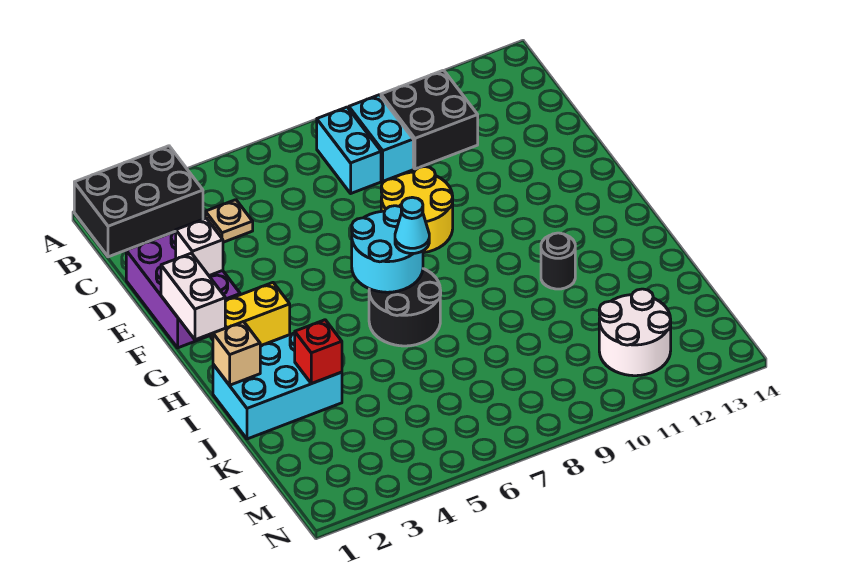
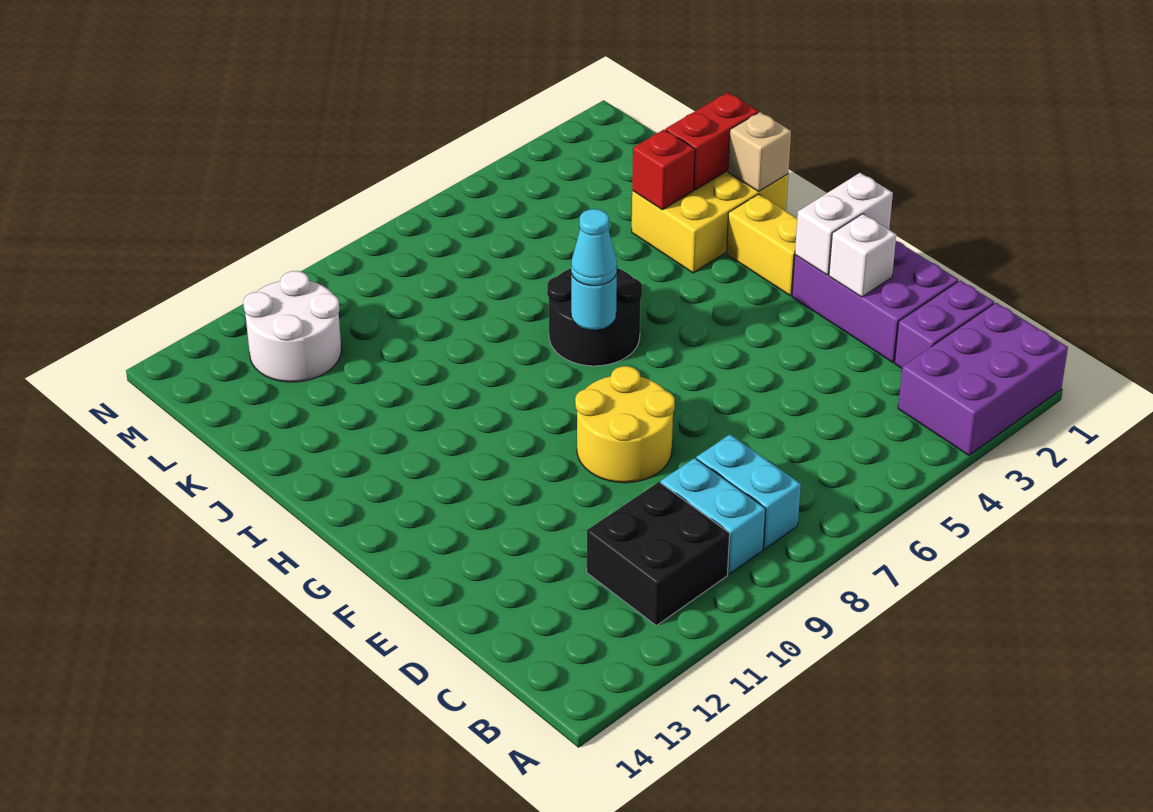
black brick A1:B3 level 1 -> purple brick A1:B3 level 1
none -> purple brick C1:C2 level 1
tan plate C4 level 1 -> none
white brick F1:G1 level 2 -> white brick F1:F2 level 2
yellow brick G2:G3 level 1 -> yellow brick G2:H2 level 1
cyan round brick G6:H7 level 2 -> cyan round brick H7 level 2
cyan brick I1:J3 level 1 -> yellow brick I1:J3 level 1
black round brick I11 level 1 -> none
none -> red brick J1:J2 level 2

